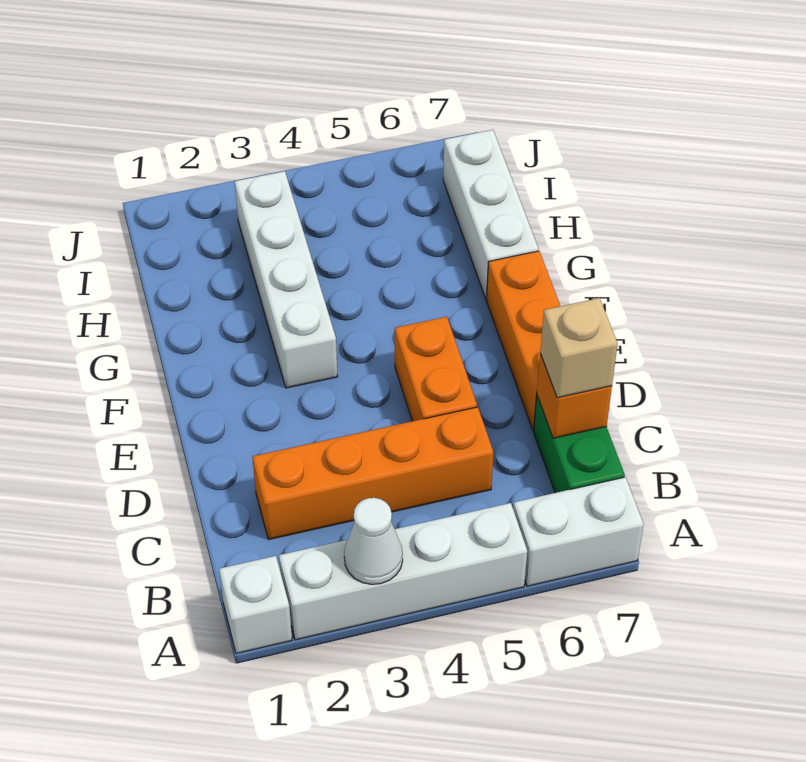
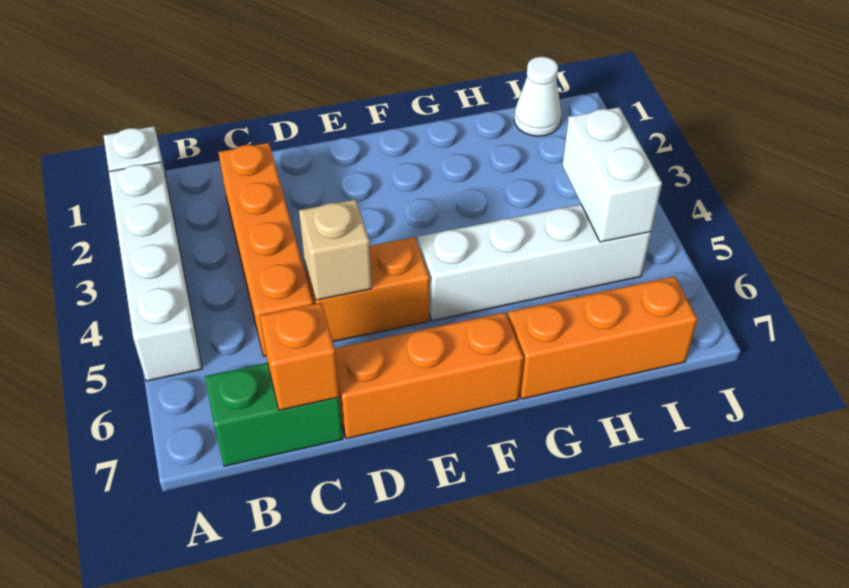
white cone A3 level 2 -> white cone I1 level 1
white brick A6:A7 level 1 -> white brick I4:I5 level 2
tan brick C7 level 3 -> tan brick D5 level 2
white brick F3:I3 level 1 -> white brick F5:I5 level 1
white brick G7:I7 level 1 -> orange brick G7:I7 level 1

